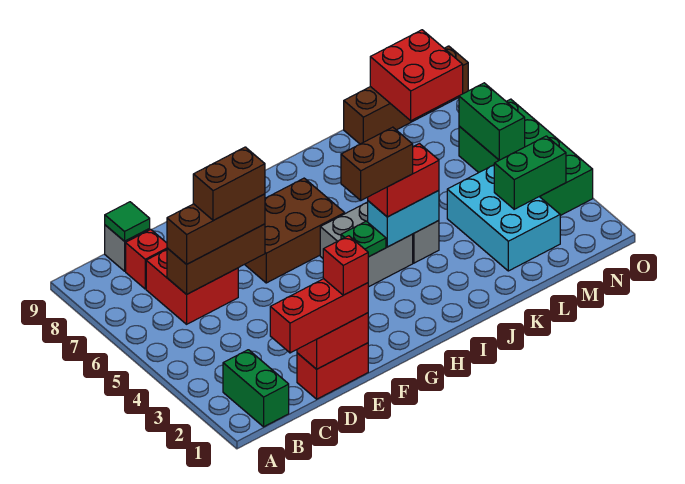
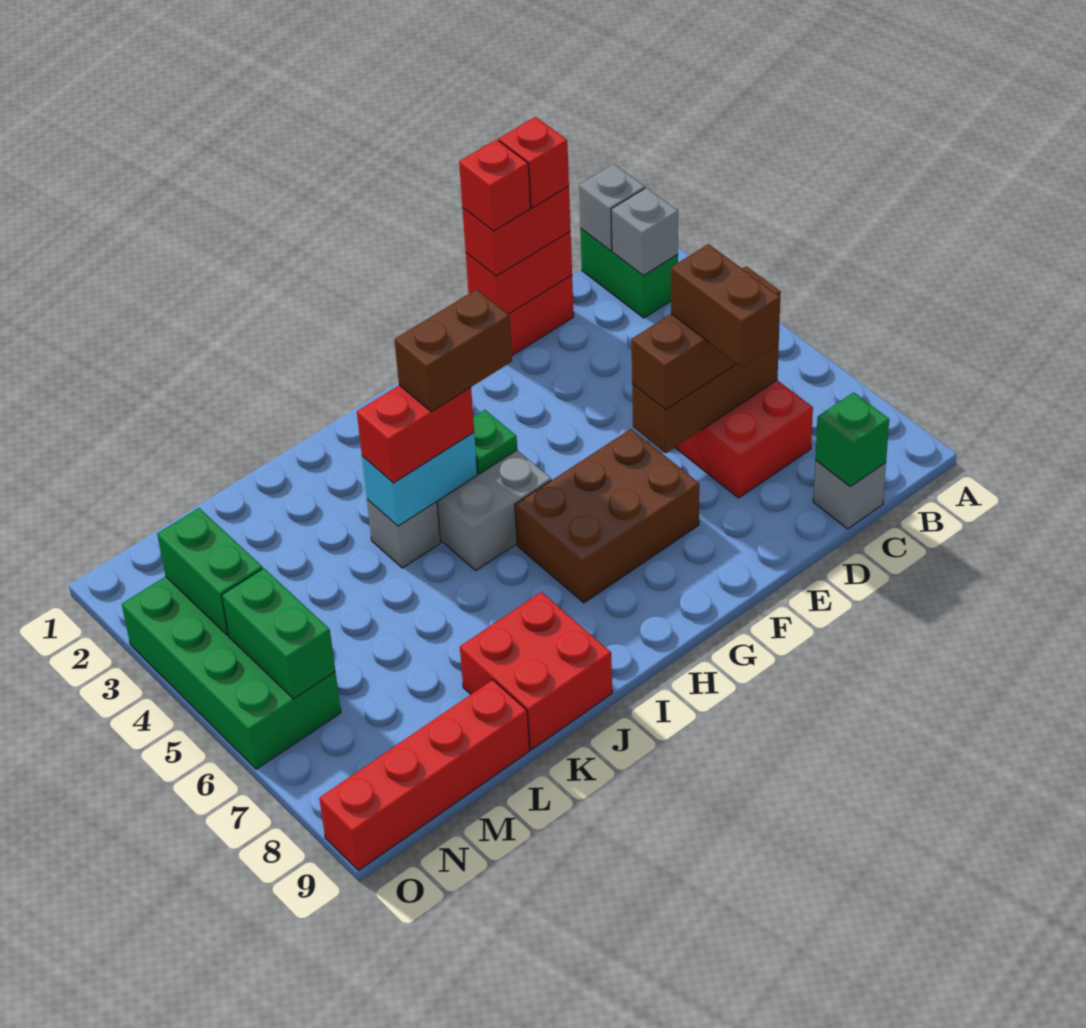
none -> grey brick B1 level 2
none -> grey brick B2 level 2
red brick C1:E1 level 3 -> red brick D1:E1 level 3
red brick C8 level 1 -> red brick D1 level 4
green tile C9 level 2 -> green brick C9 level 2
brown brick D6:E6 level 4 -> brown brick D6:D7 level 4
cyan brick L2:M4 level 1 -> none
brown brick L9:O9 level 1 -> red brick L9:O9 level 1
green brick M3:N3 level 2 -> green brick N3:N4 level 2
red brick M8:N9 level 2 -> red brick J8:K9 level 1

